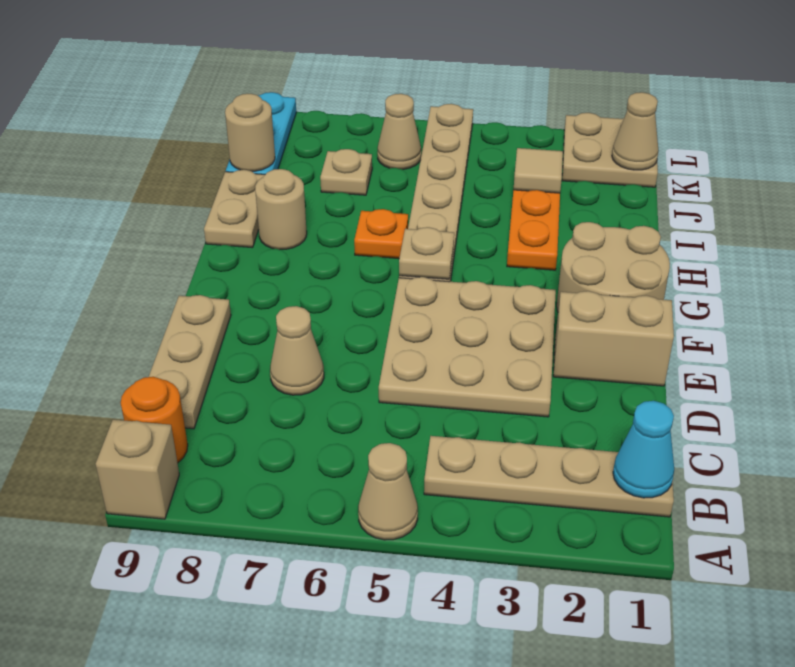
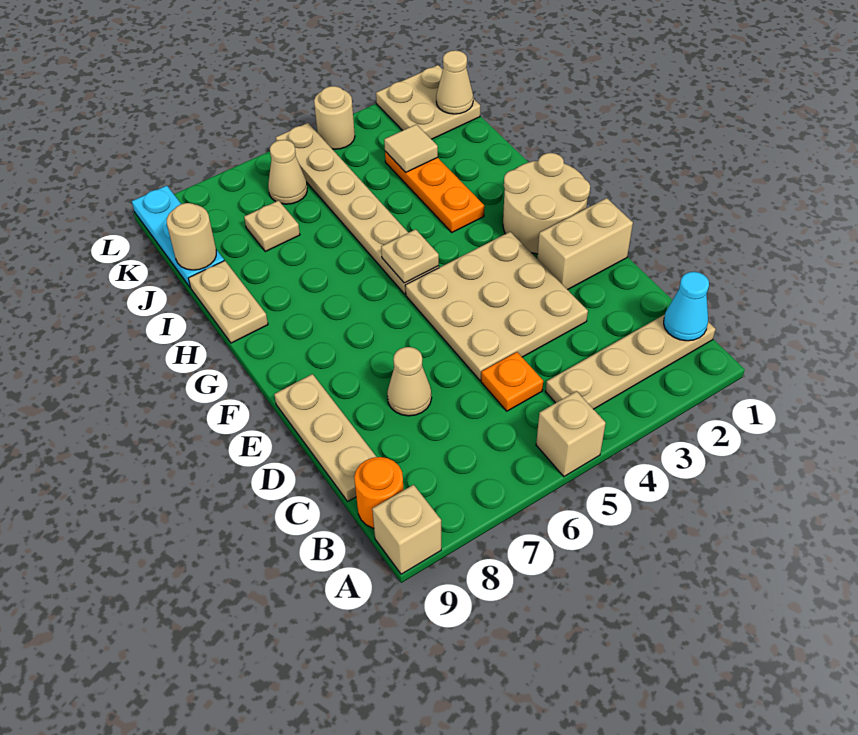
tan cone A5 level 1 -> tan brick A5 level 1
orange plate H6 level 1 -> orange plate C5 level 1
tan round brick H8 level 1 -> tan round brick L4 level 1

